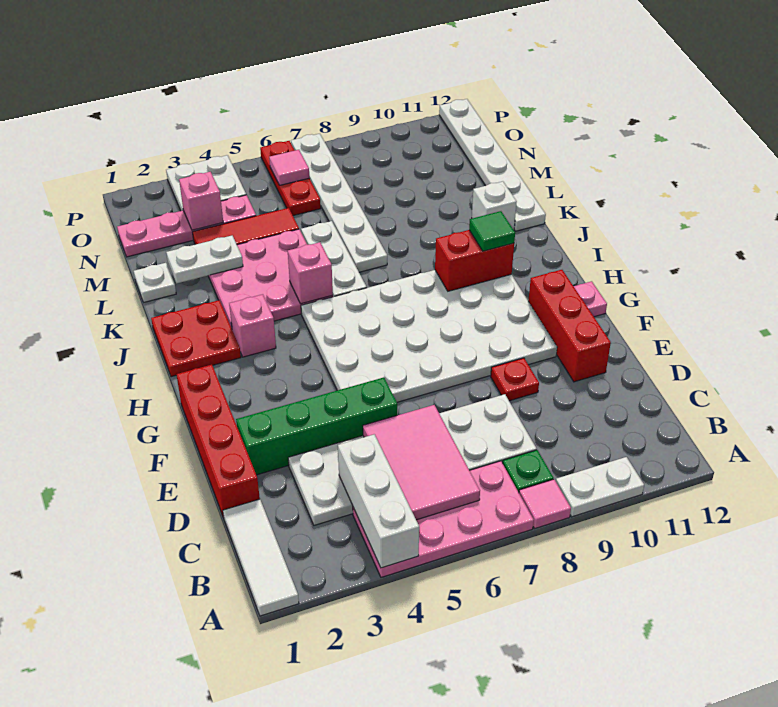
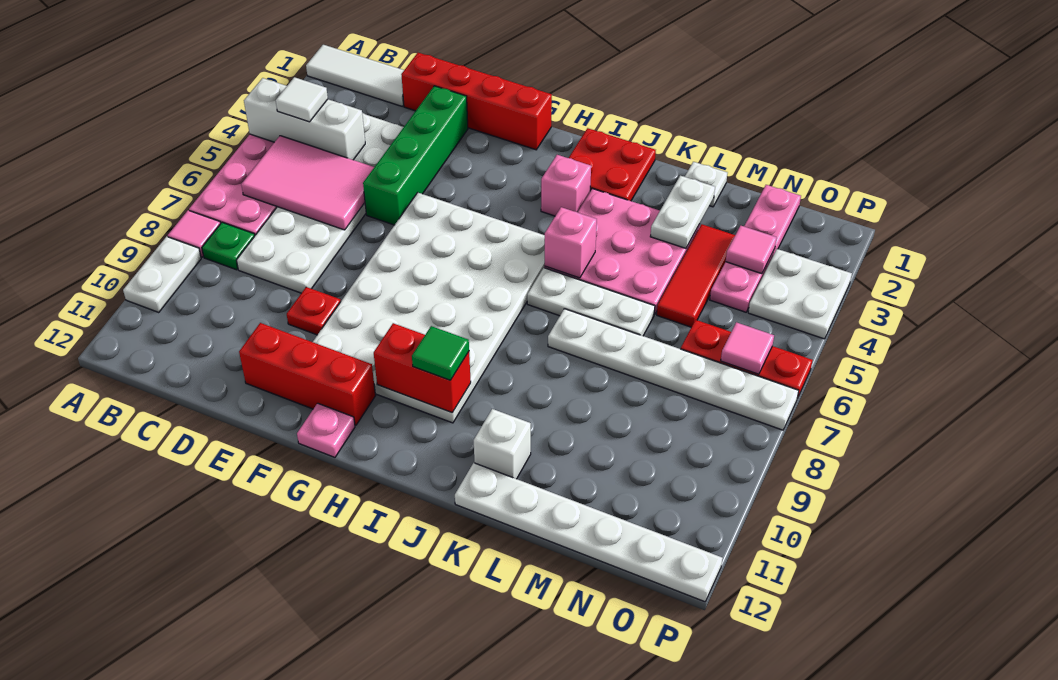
none -> white tile B4 level 3
red brick I9:I10 level 2 -> red brick H10:I10 level 2
pink brick N3 level 2 -> pink tile N3 level 2

